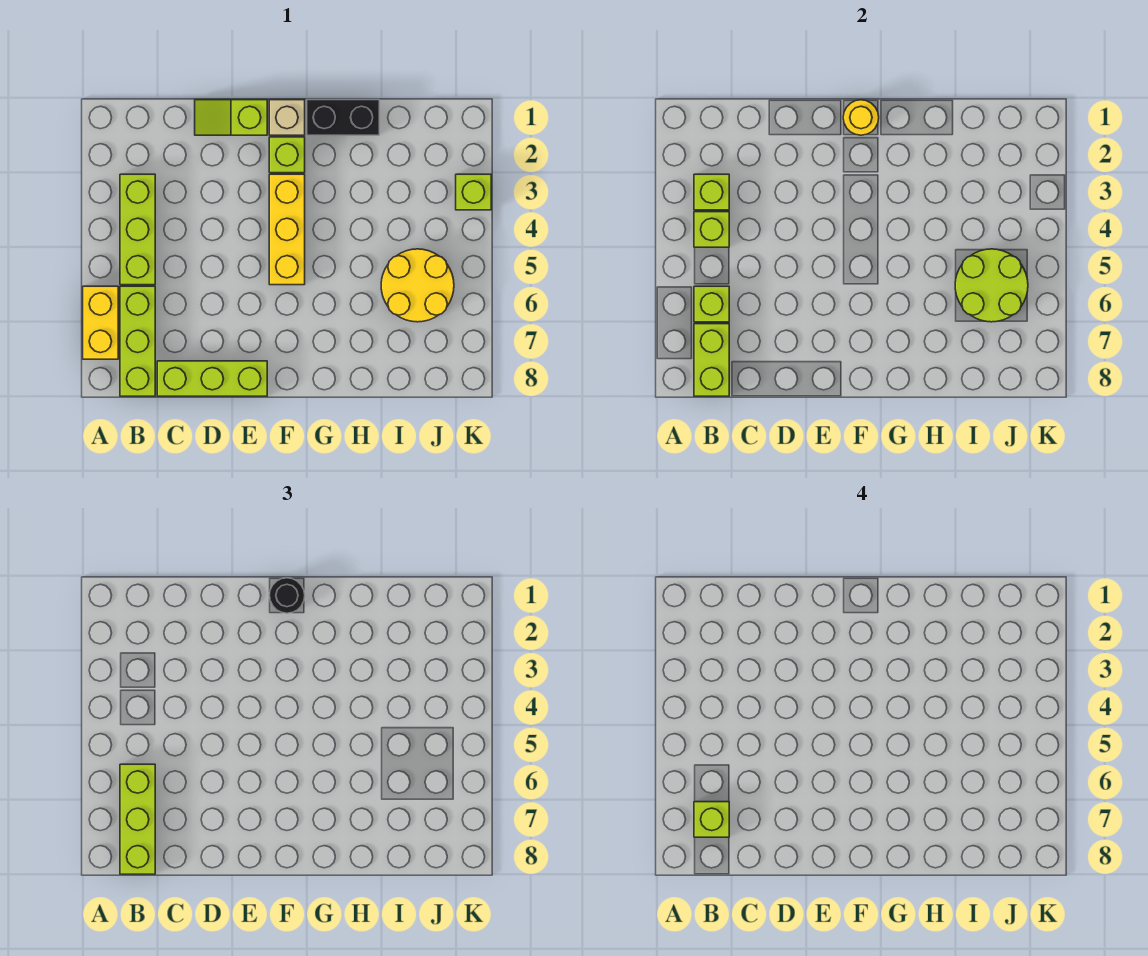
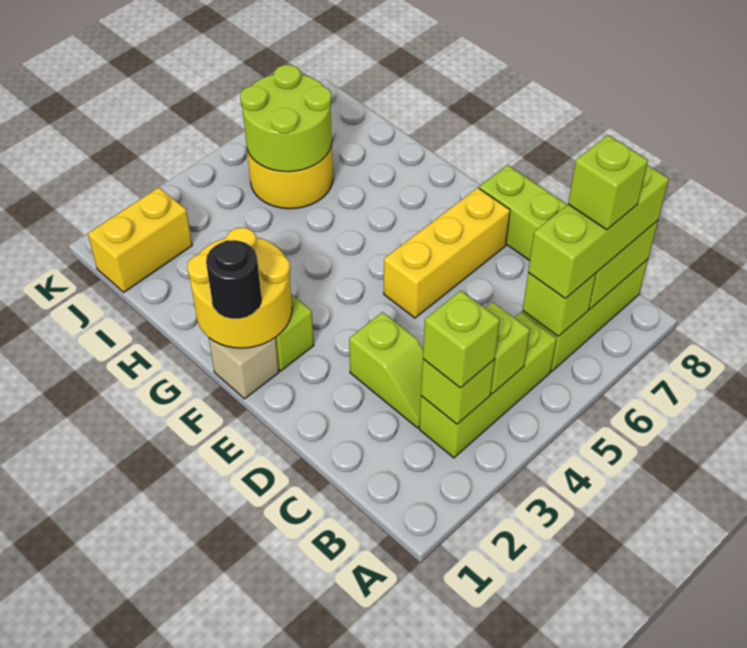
yellow brick A6:A7 level 1 -> yellow brick J1:J2 level 1
lime slope D1:E1 level 1 top E -> lime slope C3:D3 level 1 top D
yellow round brick F1 level 2 -> yellow round brick F1:G2 level 2
yellow brick F3:F5 level 1 -> yellow brick E5:E7 level 1
black brick G1:H1 level 1 -> none
lime brick K3 level 1 -> lime brick B3 level 3

